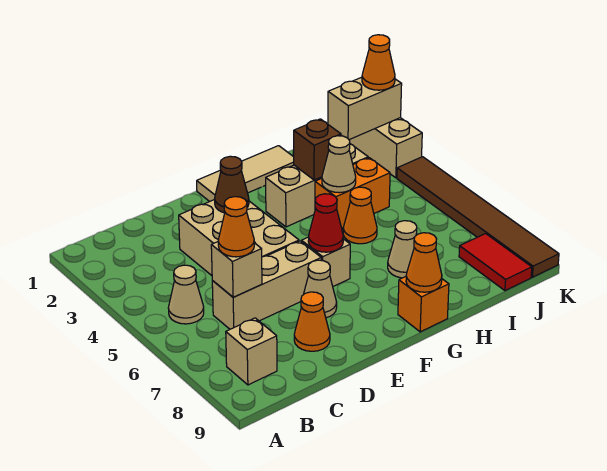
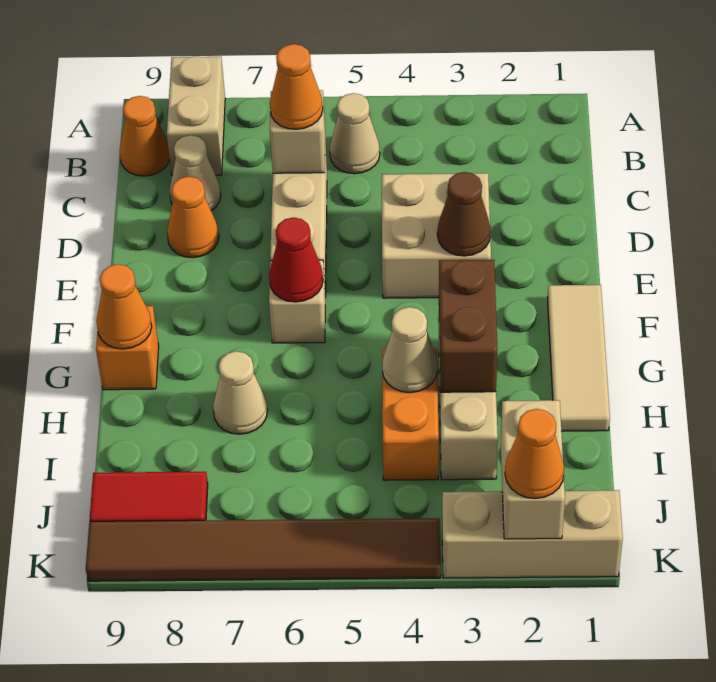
tan brick B8 level 1 -> tan brick A8:B8 level 1
tan brick D3:E5 level 1 -> tan brick D3:E4 level 1
tan cone E7 level 1 -> tan cone C8 level 1
brown brick H3 level 2 -> brown brick G3:H3 level 2
orange cone H5 level 1 -> orange cone B9 level 1

